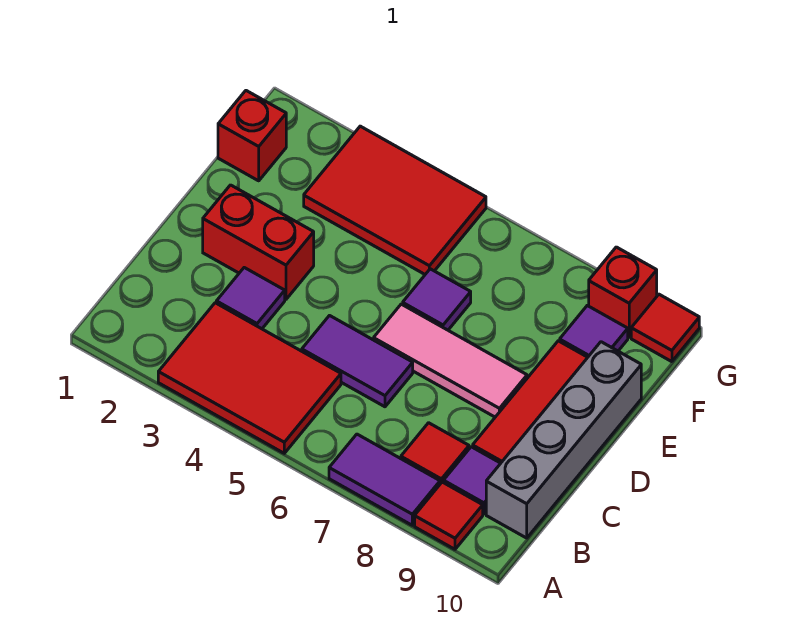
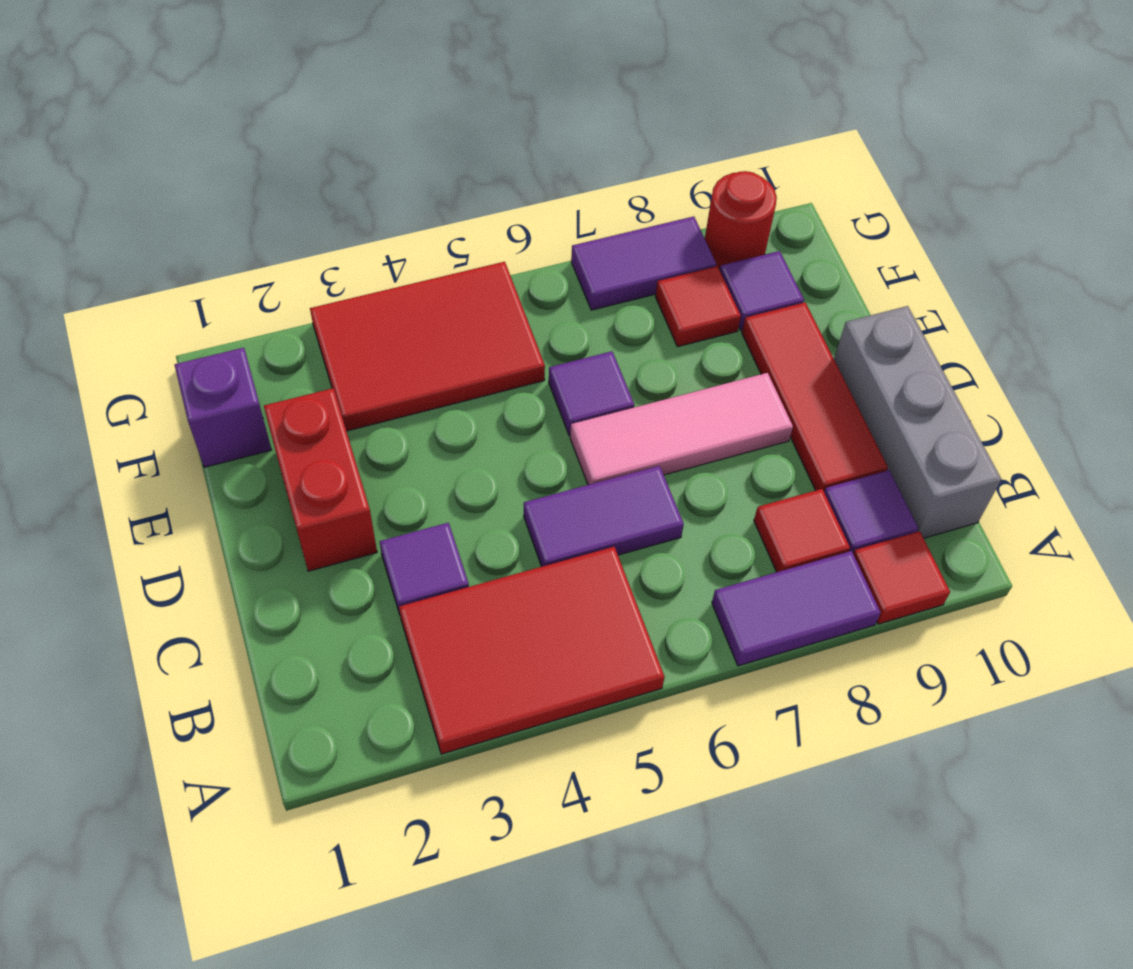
grey brick B10:E10 level 1 -> grey brick B10:D10 level 1
red brick D2:D3 level 1 -> red brick D2:E2 level 1
red brick F1 level 1 -> purple brick F1 level 1
none -> purple tile G7:G8 level 1
red brick G9 level 1 -> red round brick G9 level 1
red tile G10 level 1 -> red tile F8 level 1

